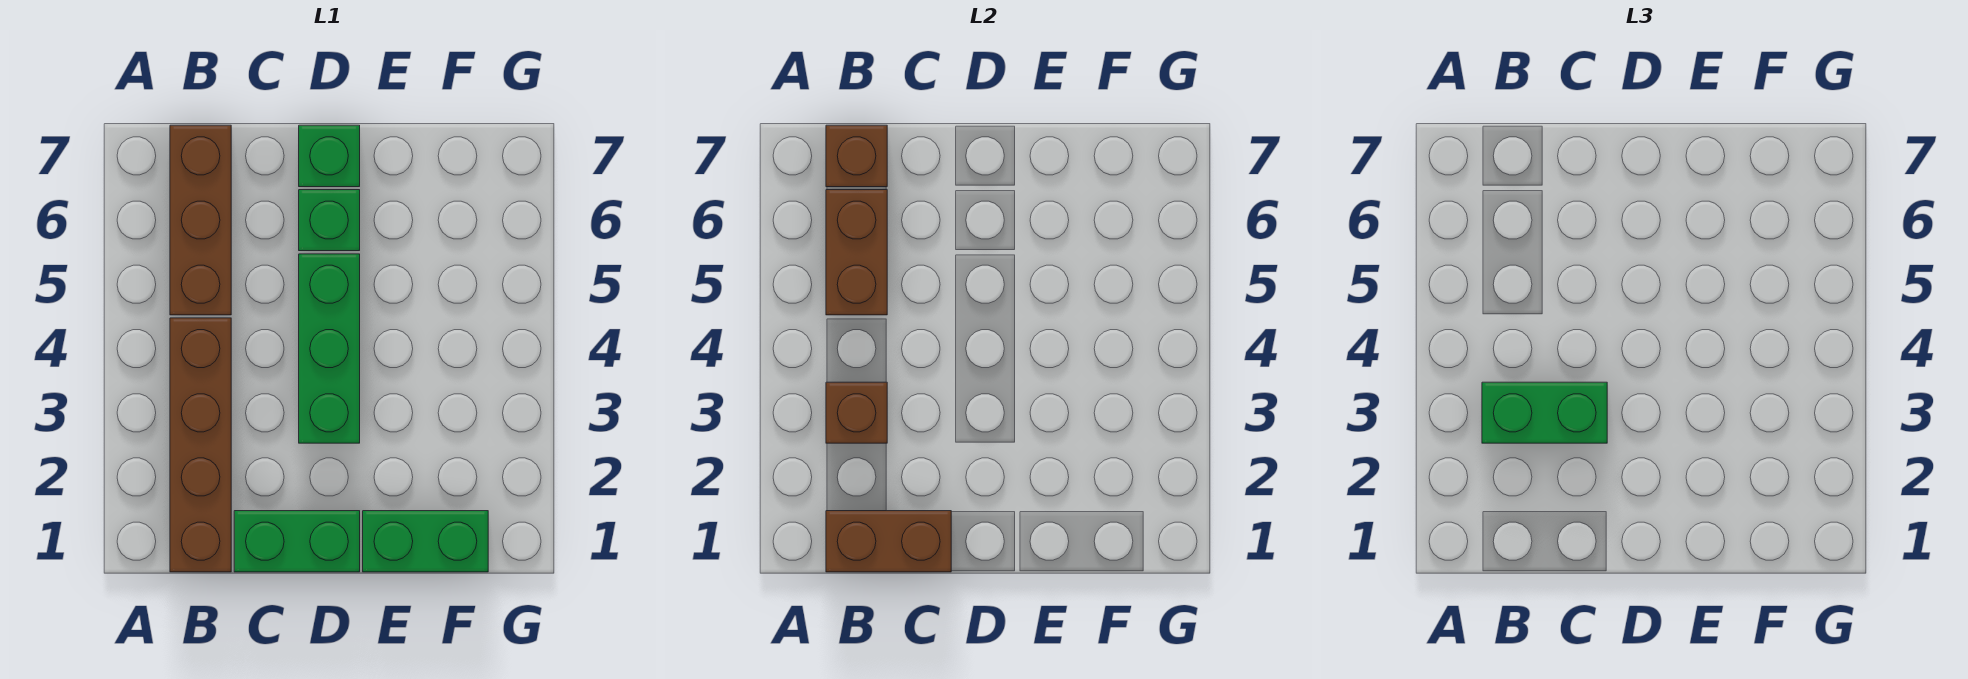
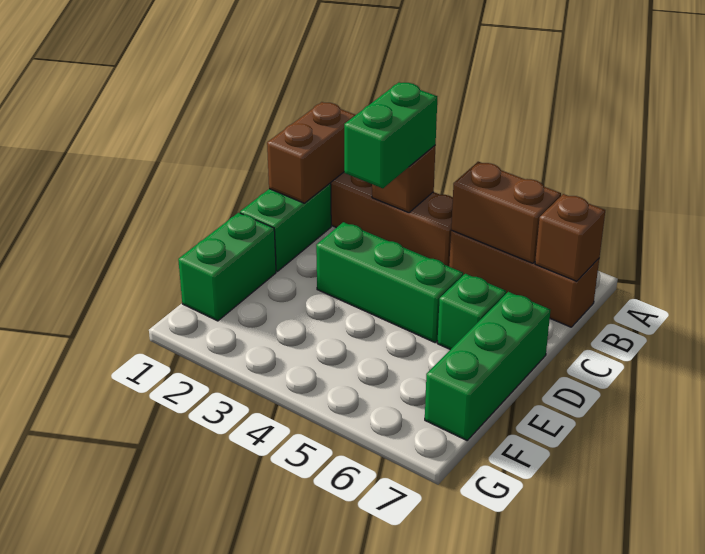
green brick D7 level 1 -> green brick D7:F7 level 1

